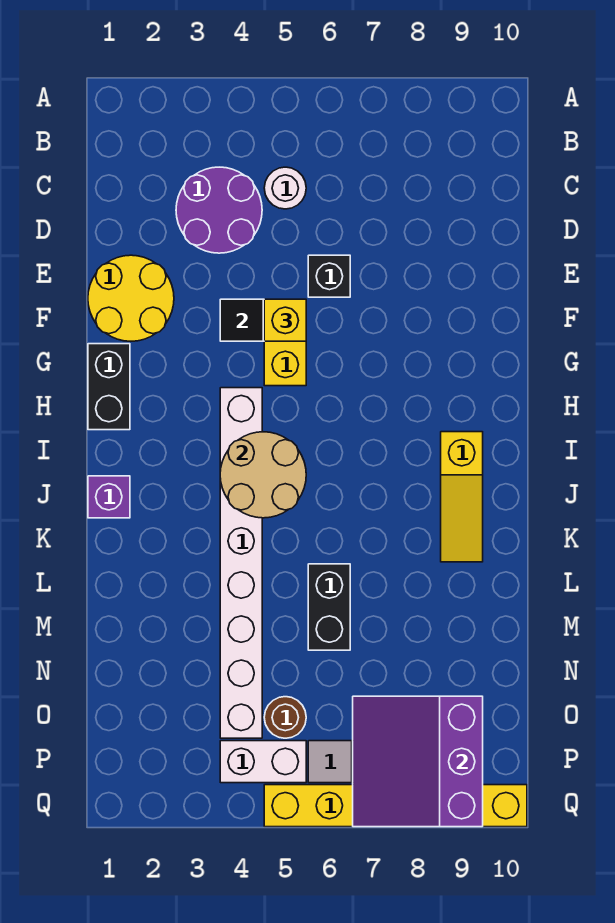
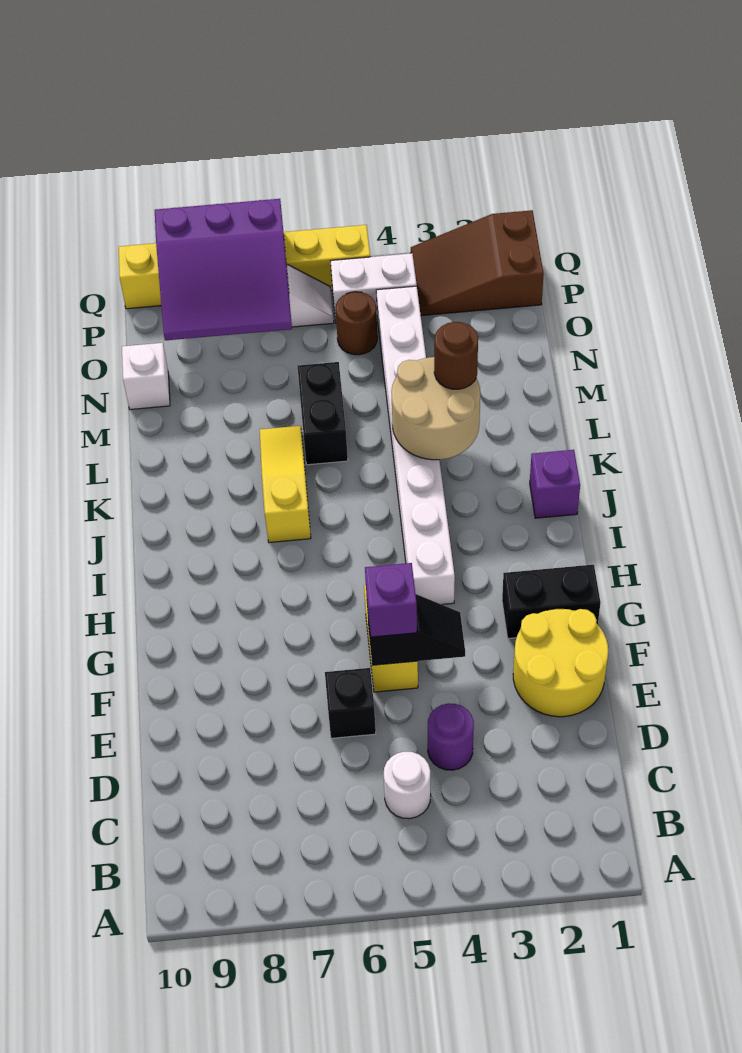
purple round brick C3:D4 level 1 -> purple round brick D4 level 1
yellow brick F5 level 3 -> purple brick F5 level 3
black brick G1:H1 level 1 -> black brick G1:G2 level 1
tan round brick I4:J5 level 2 -> tan round brick K3:L4 level 2
yellow slope I9:K9 level 1 top I -> yellow slope J7:L7 level 1 top J
none -> brown round brick L3 level 3
none -> white brick N10 level 1
purple slope O7:Q9 level 2 top 9 -> purple slope O7:Q9 level 2 top Q
none -> brown slope P1:Q3 level 1 top 1

